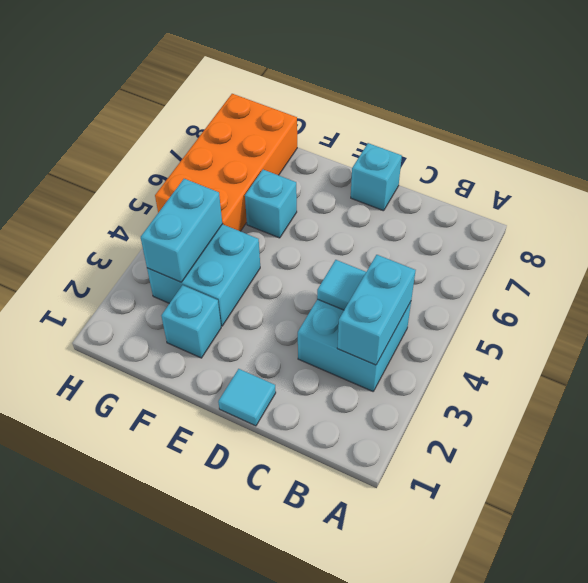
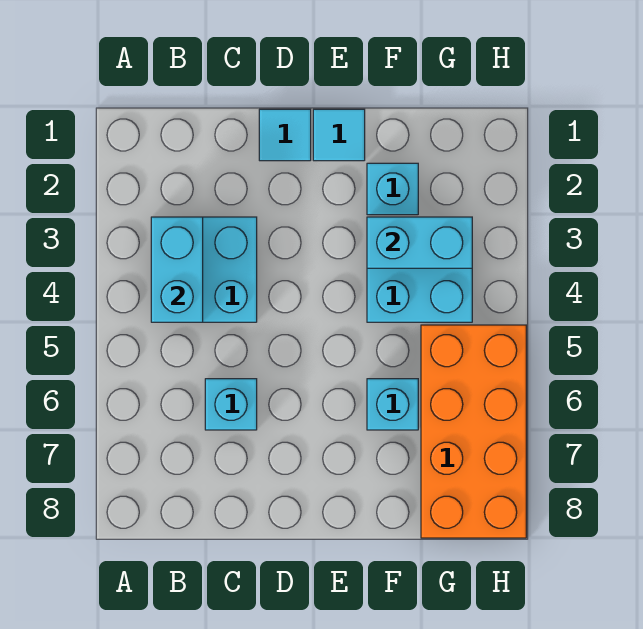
cyan tile C4 level 2 -> cyan tile E1 level 1
cyan brick D8 level 1 -> cyan brick C6 level 1
cyan brick G3:G4 level 2 -> cyan brick F3:G3 level 2

